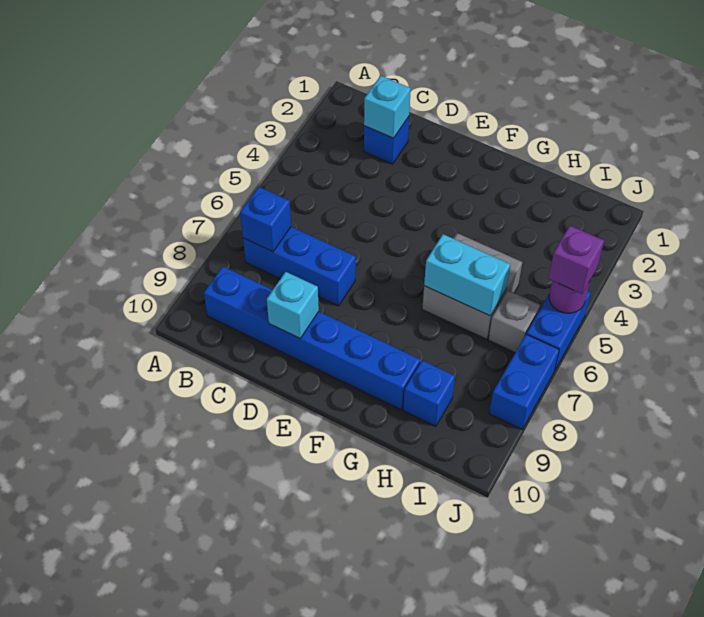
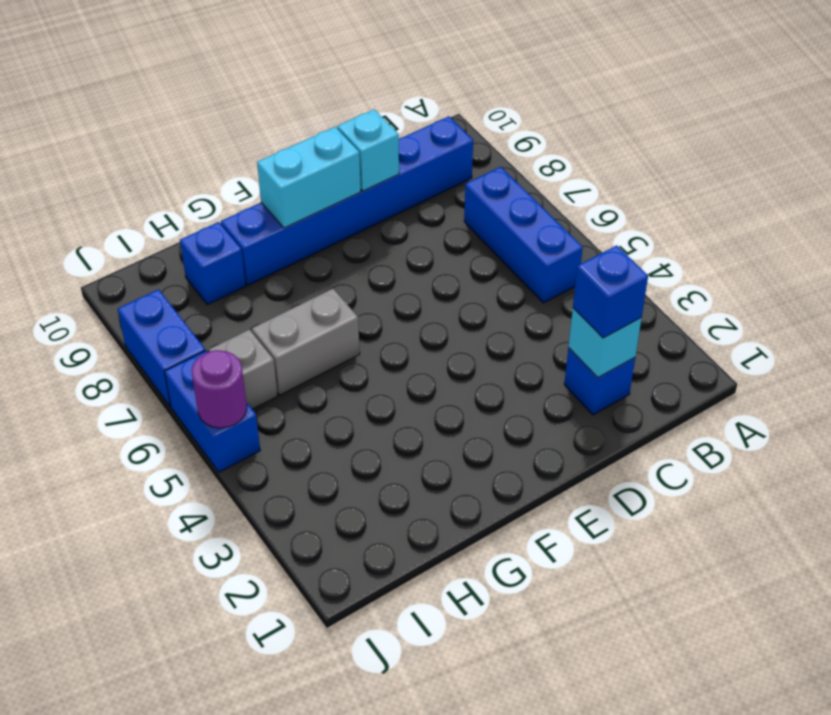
blue brick B7:D7 level 1 -> blue brick B5:B7 level 1
blue brick B7 level 2 -> blue brick C2 level 3
grey brick G5:H6 level 1 -> grey brick G6:H6 level 1
cyan brick G6:H6 level 2 -> cyan brick E9:F9 level 2
purple brick J5 level 3 -> none

